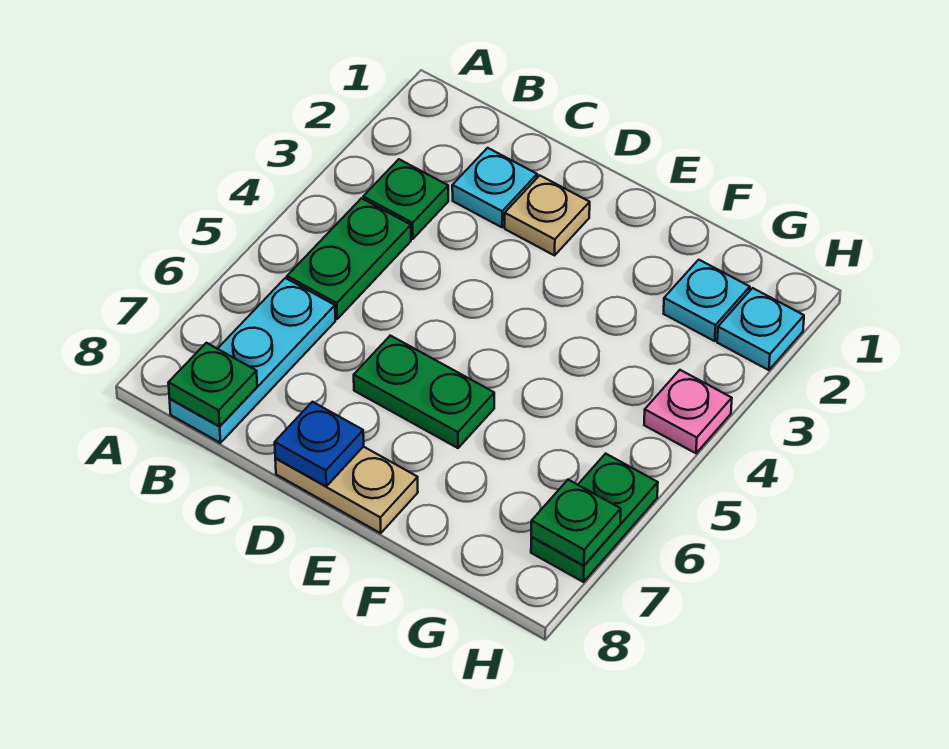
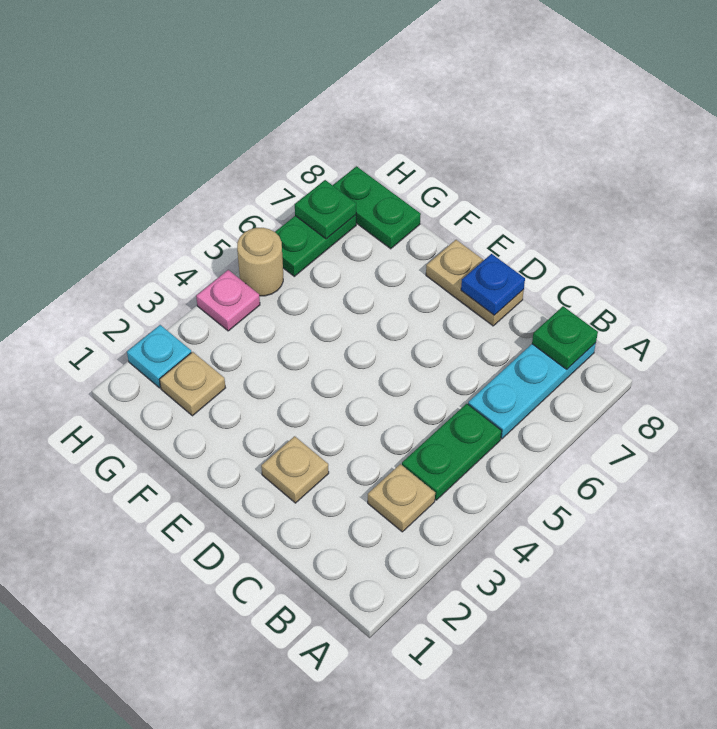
green plate B3 level 1 -> tan plate B3 level 1
cyan plate C2 level 1 -> none
green plate D6:E6 level 1 -> green plate G8:H8 level 1
cyan plate G2 level 1 -> tan plate G2 level 1
none -> tan round brick H5 level 1

